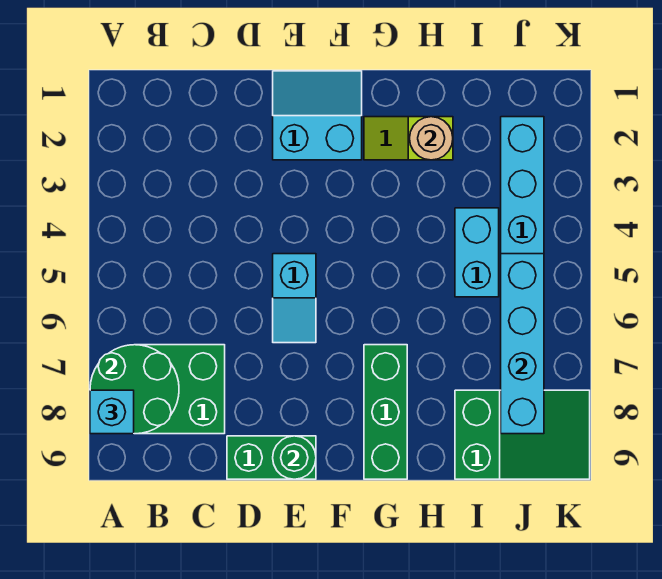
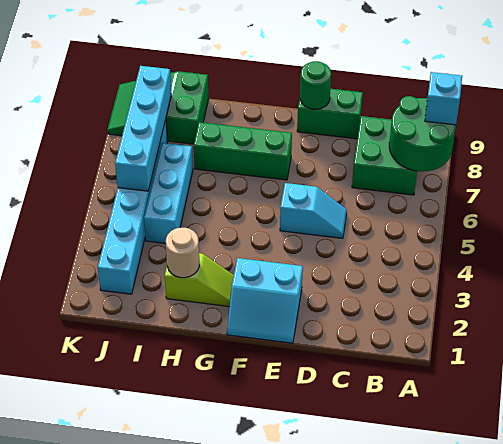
cyan slope E5:E6 level 1 top 5 -> cyan slope D5:E5 level 1 top E
green brick G7:G9 level 1 -> green brick F7:H7 level 1
cyan brick I4:I5 level 1 -> cyan brick I4:I6 level 1

